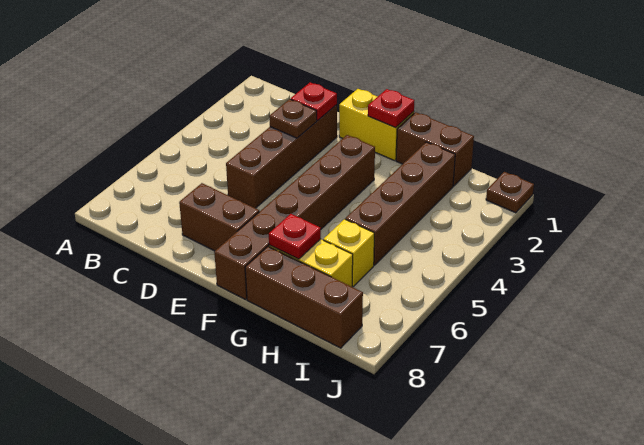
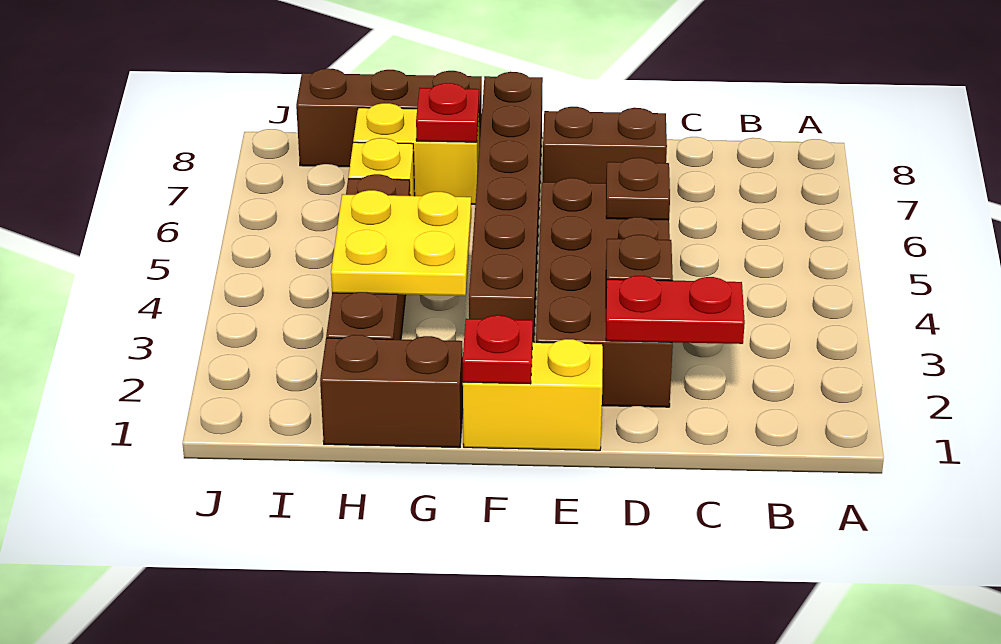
brown brick D2:D5 level 1 -> brown brick D2:E5 level 1
red plate D2 level 2 -> red plate C2:D2 level 2
none -> yellow plate G3:H4 level 2
brown plate J1 level 1 -> brown plate D5 level 2

